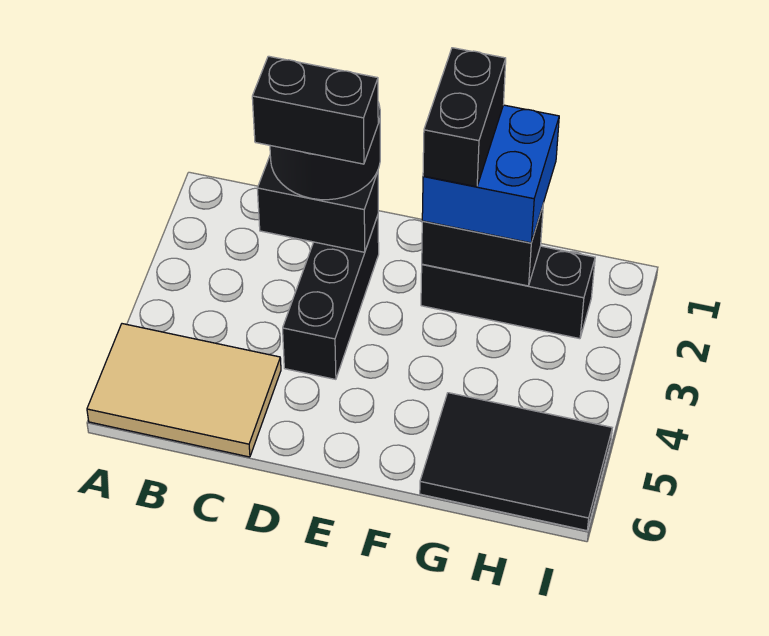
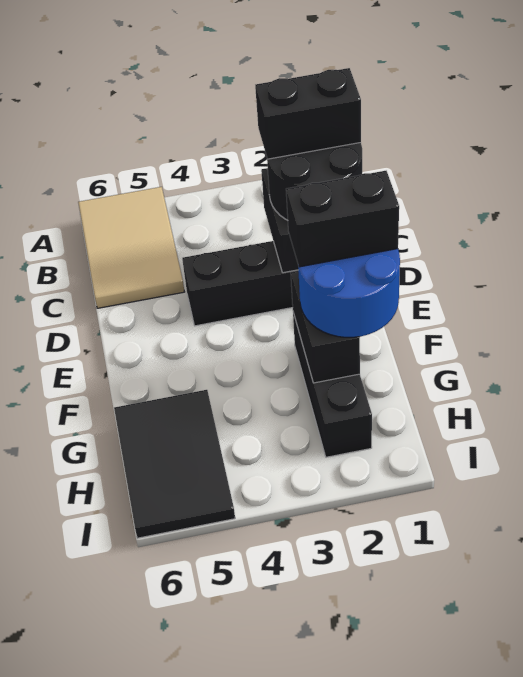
black brick C2:D2 level 4 -> black brick C1:C2 level 4
blue brick F1:G2 level 3 -> blue round brick F1:G2 level 3

